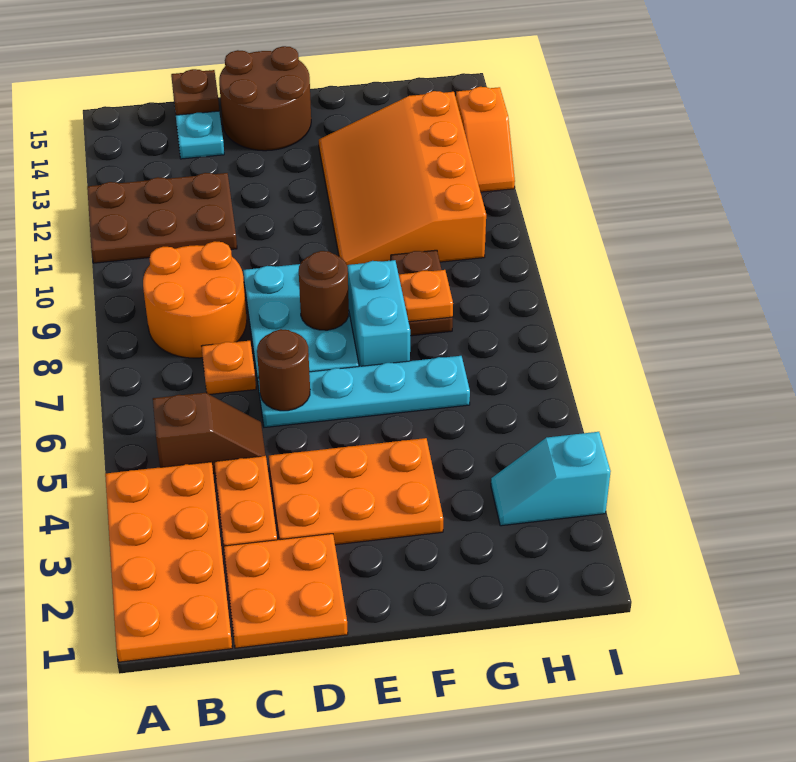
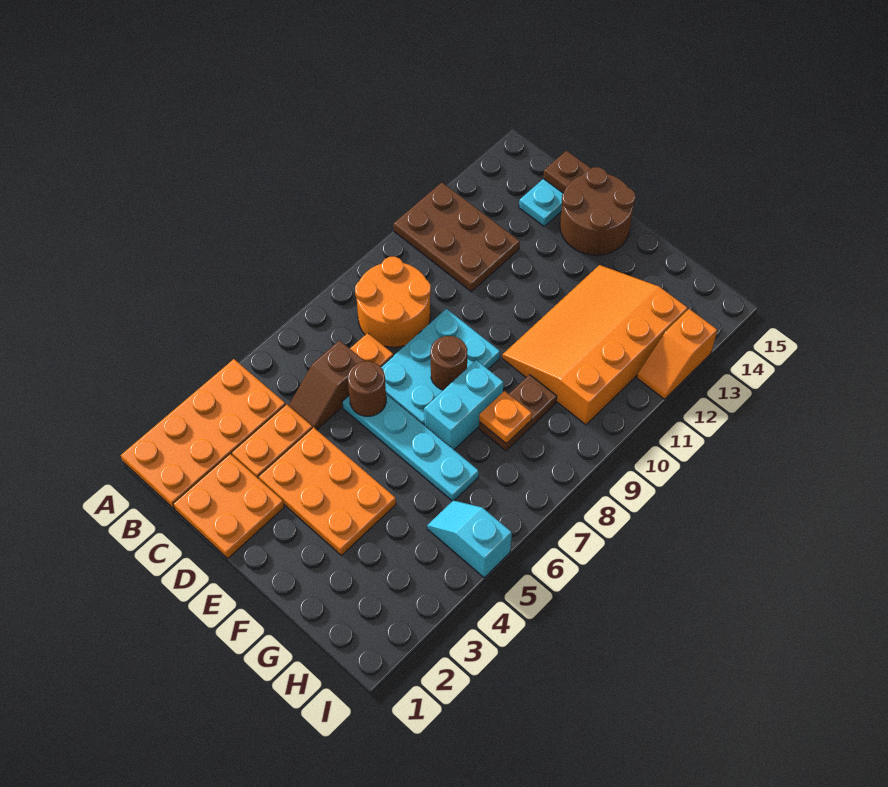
brown slope B5:C5 level 1 top B -> brown slope C5:C6 level 1 top 6
cyan slope H3:I3 level 1 top I -> cyan slope H5:I5 level 1 top I

